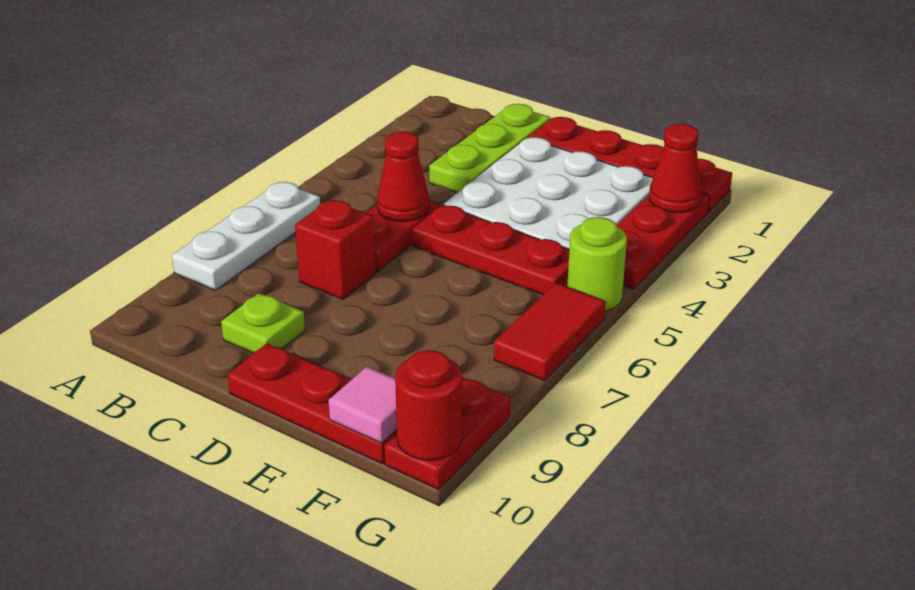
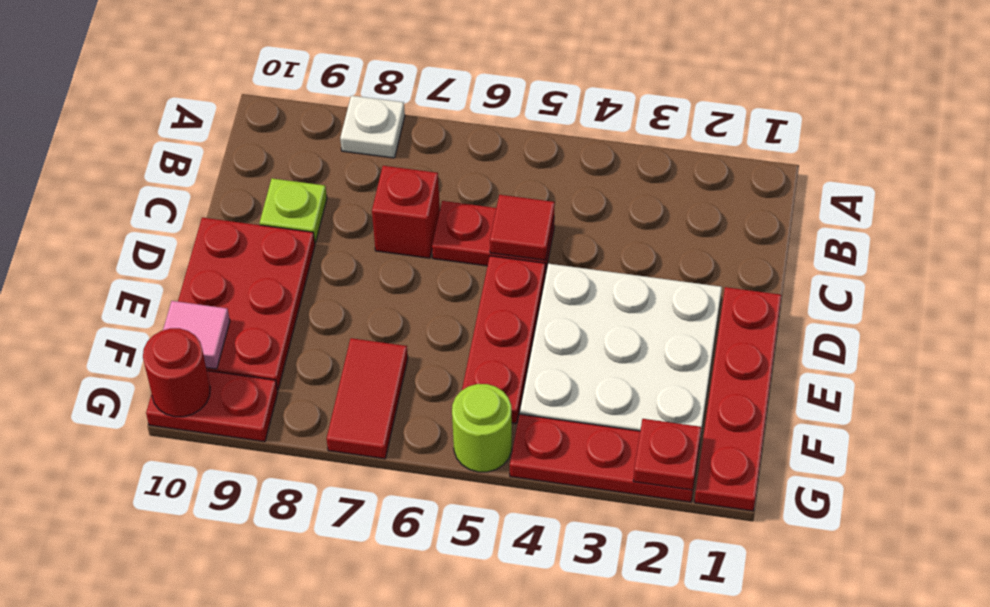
white plate A6:A8 level 1 -> white plate A8 level 1
lime plate C1:C3 level 1 -> none
red cone C5 level 2 -> red tile C5 level 2
red plate D10:F10 level 1 -> red plate D9:F10 level 1
red cone G2 level 2 -> red plate G2 level 2
red tile G6:G7 level 1 -> red tile F7:G7 level 1

